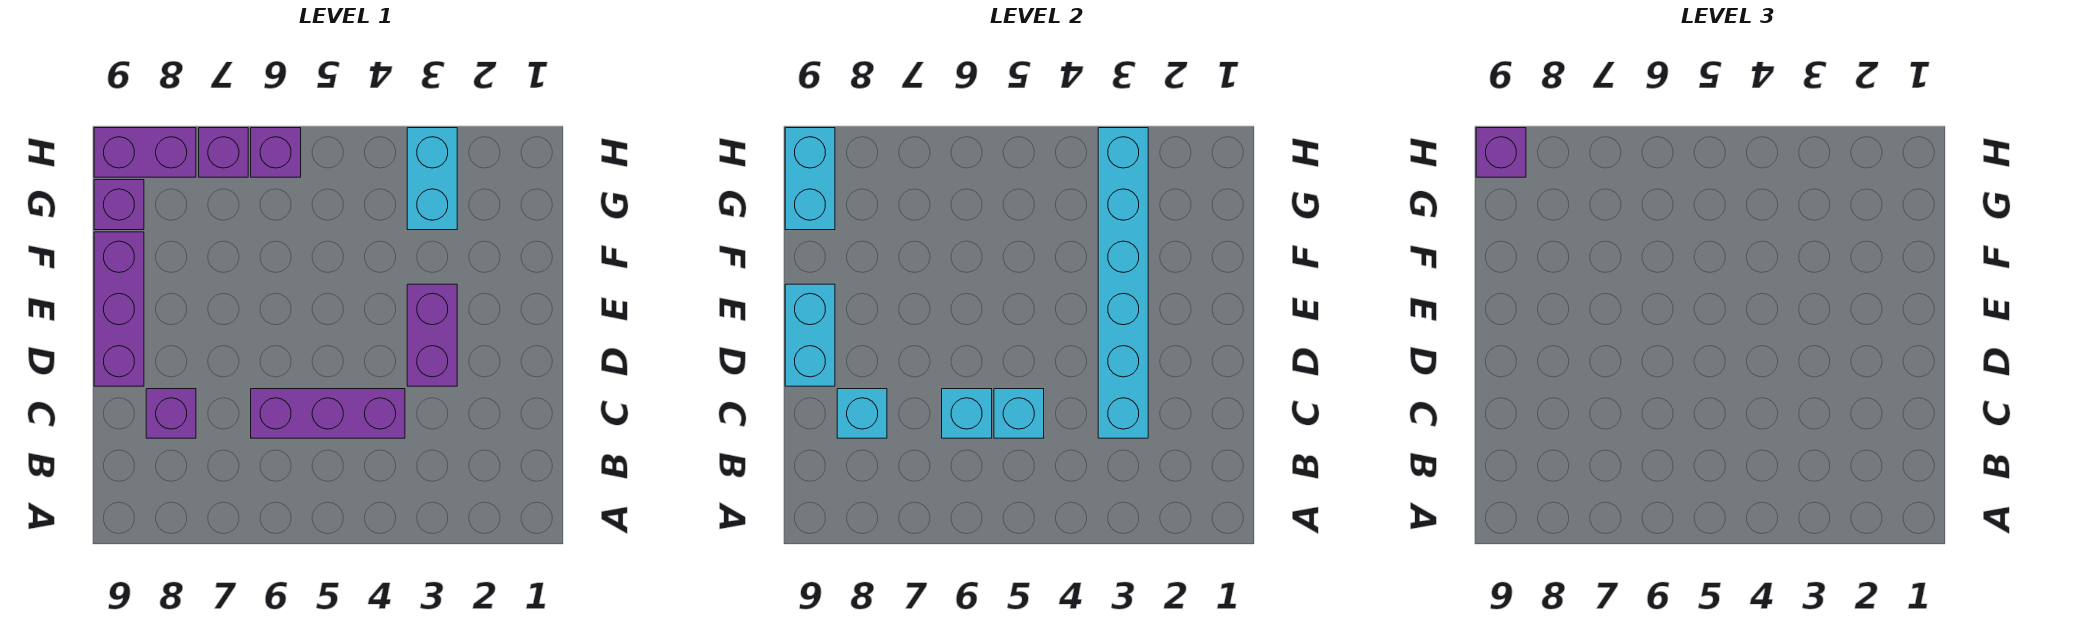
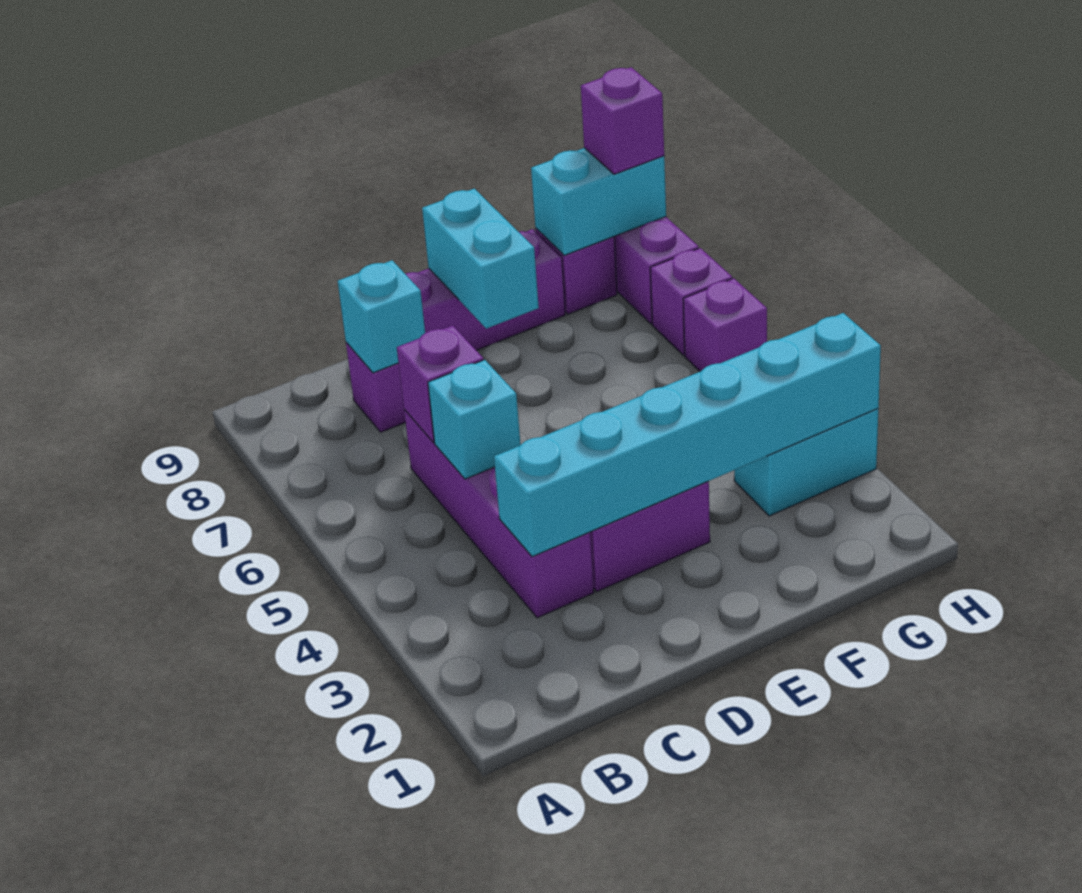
purple brick C4:C6 level 1 -> purple brick C3:C6 level 1
cyan brick C6 level 2 -> purple brick C6 level 2
cyan brick D9:E9 level 2 -> cyan brick E8:E9 level 2

